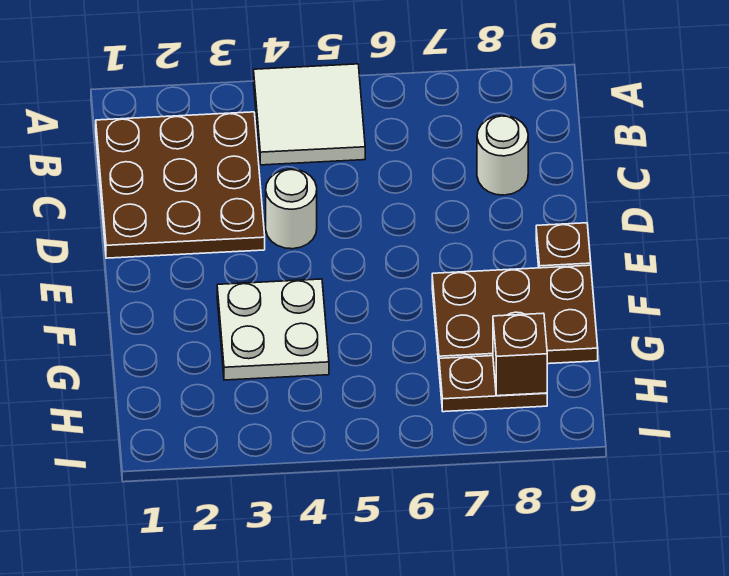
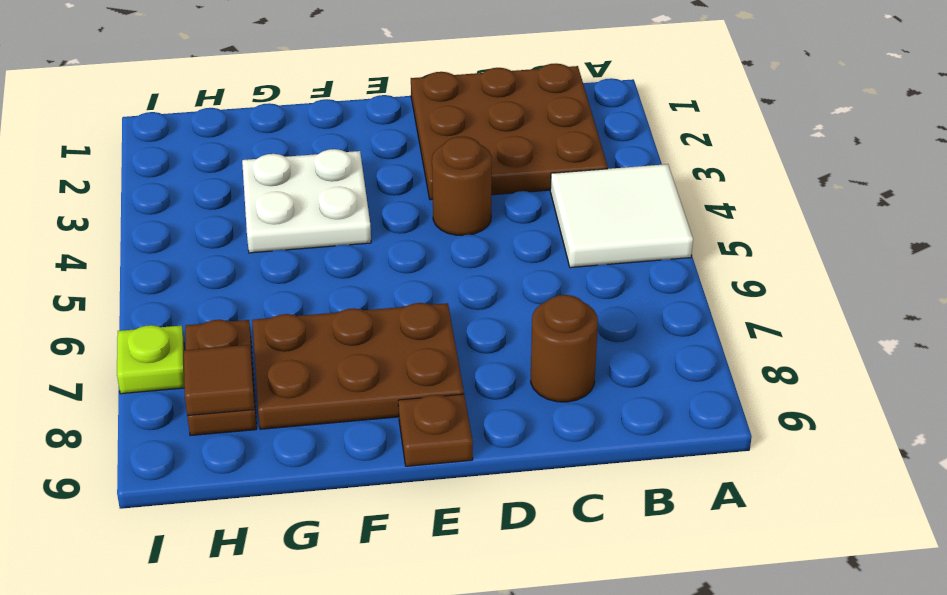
white round brick C8 level 1 -> brown round brick C8 level 1
white round brick D4 level 1 -> brown round brick D4 level 1
brown plate F7:G9 level 1 -> brown plate E7:G8 level 1
brown brick H8 level 2 -> brown tile H8 level 2
none -> lime plate I7 level 1

